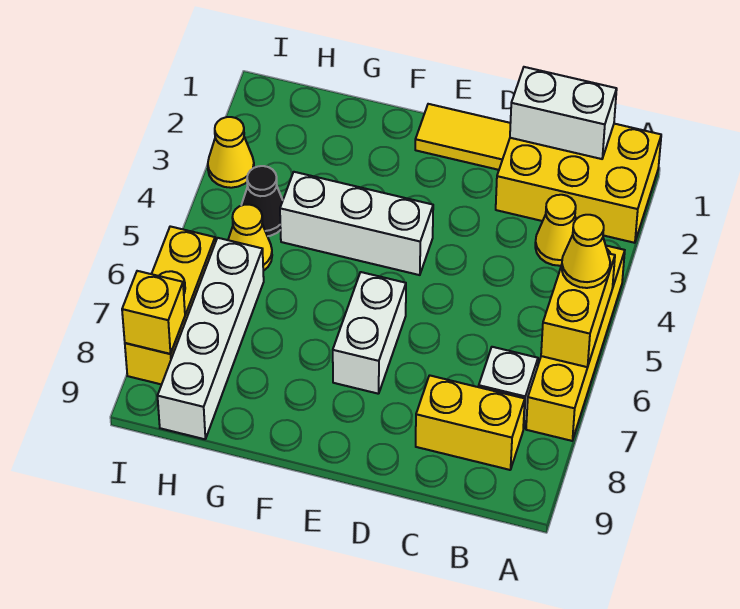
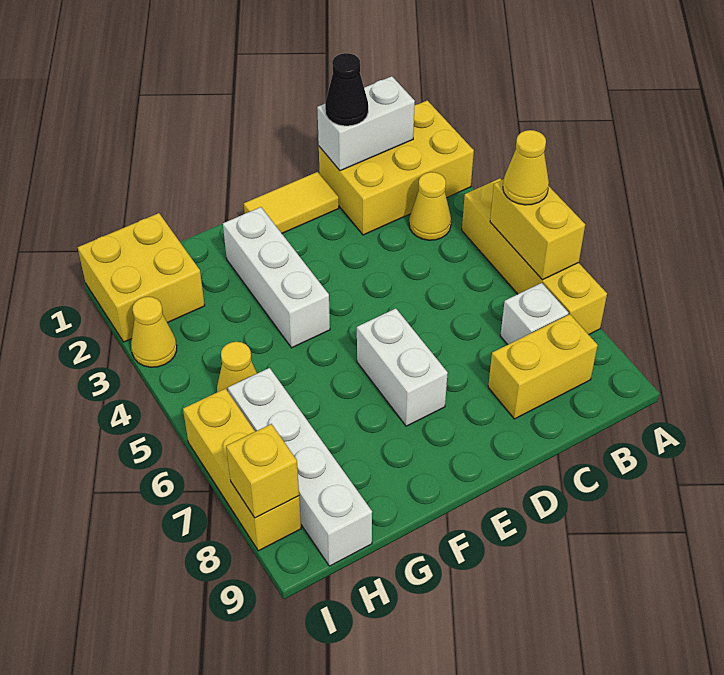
white brick E4:G4 level 1 -> white brick F2:F4 level 1
none -> yellow brick H1:I2 level 1
black cone H4 level 1 -> black cone C1 level 3

